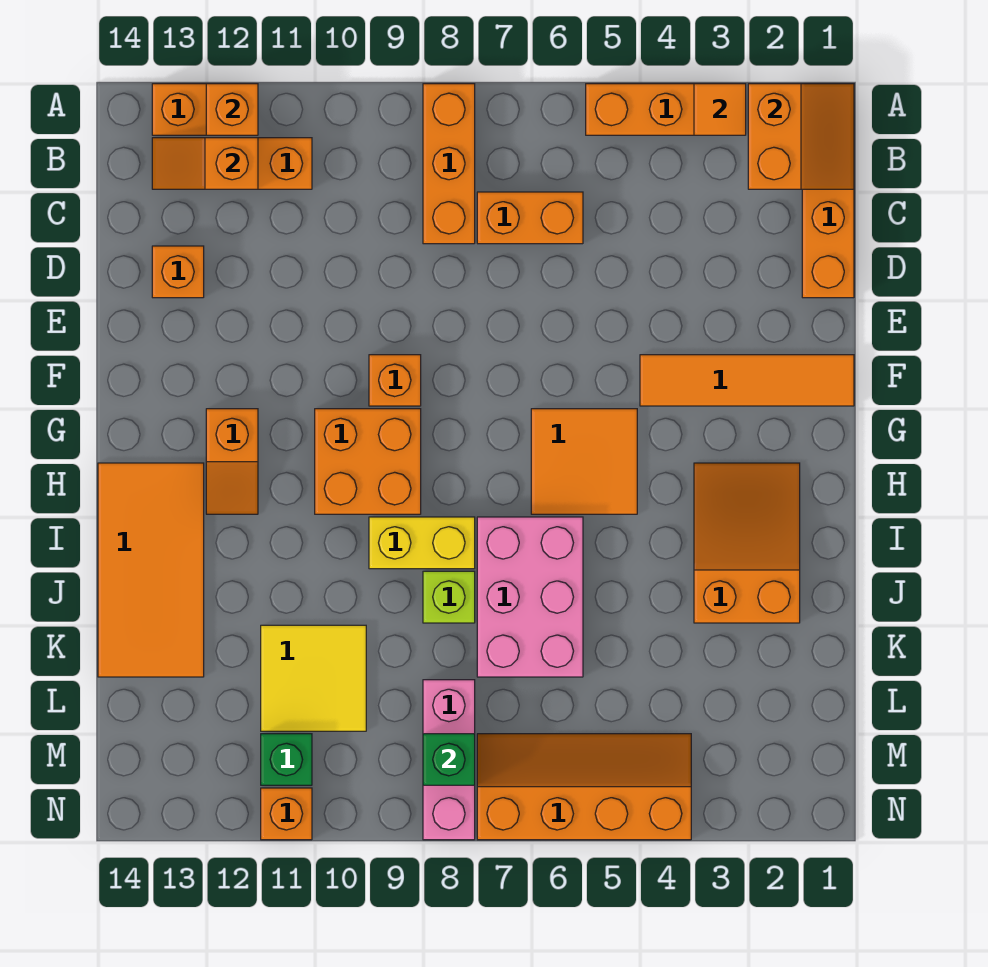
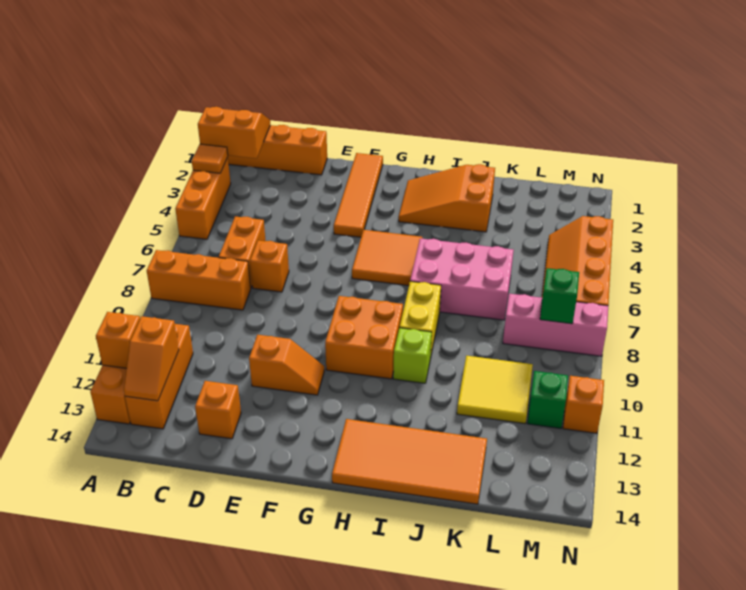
orange brick F9 level 1 -> orange brick D7 level 1
orange slope G12:H12 level 1 top G -> orange slope E11:F11 level 1 top E
lime brick J8 level 1 -> lime brick I10 level 1

